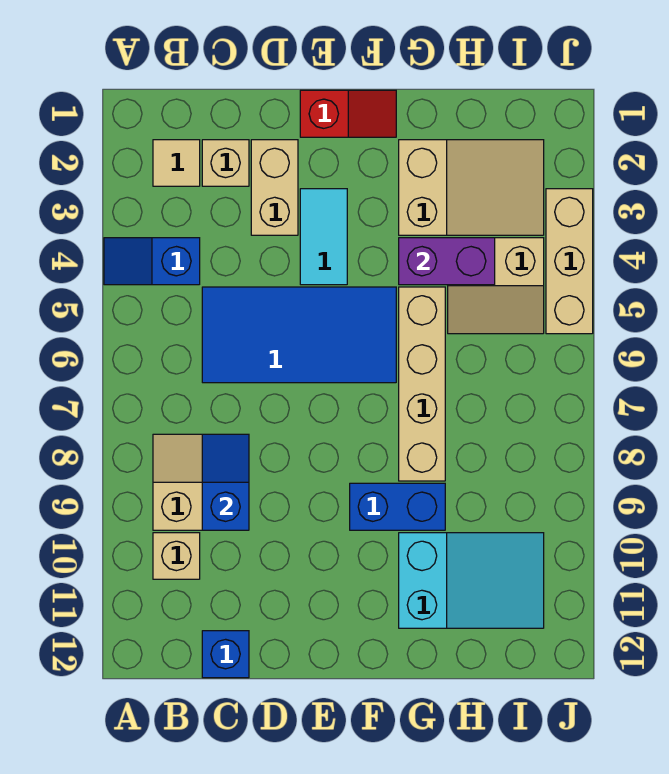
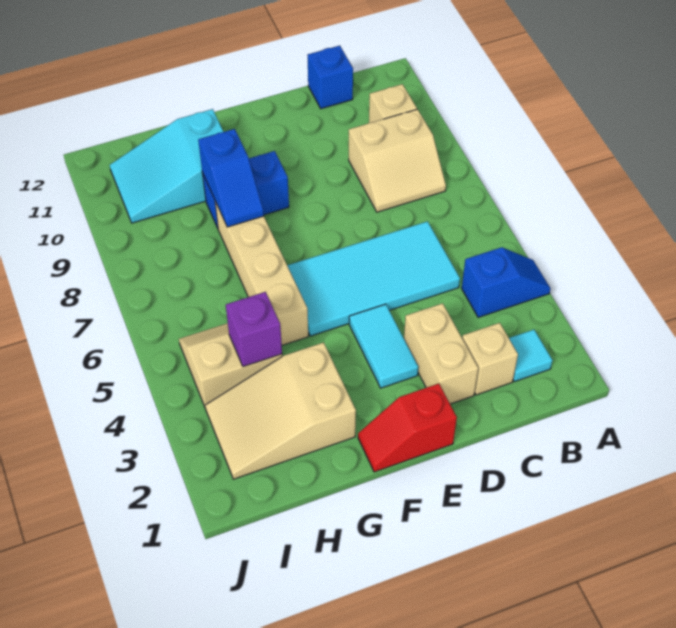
tan tile B2 level 1 -> cyan tile B2 level 1
blue tile C5:F6 level 1 -> cyan tile C5:F6 level 1
blue slope C8:C9 level 2 top 9 -> blue slope G8:G9 level 2 top 9
purple brick G4:H4 level 2 -> purple brick H4 level 2
tan brick J3:J5 level 1 -> none

